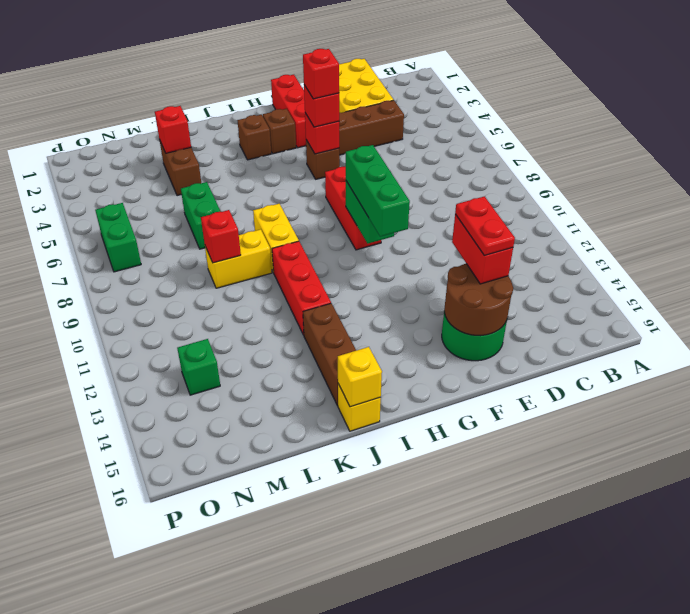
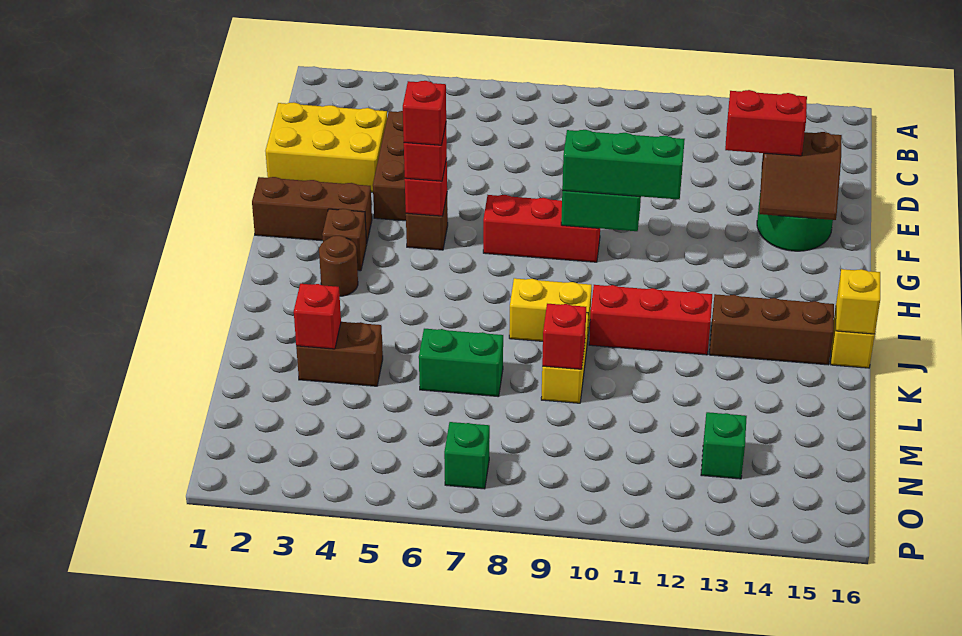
red plate E13:E14 level 4 -> none
brown round brick E14:F15 level 2 -> brown slope E14:F15 level 2 top E
red brick G1:G3 level 1 -> brown brick G1:G3 level 1
brown brick I3 level 1 -> brown round brick I3 level 1
green brick O6:O7 level 1 -> green brick O7 level 1

